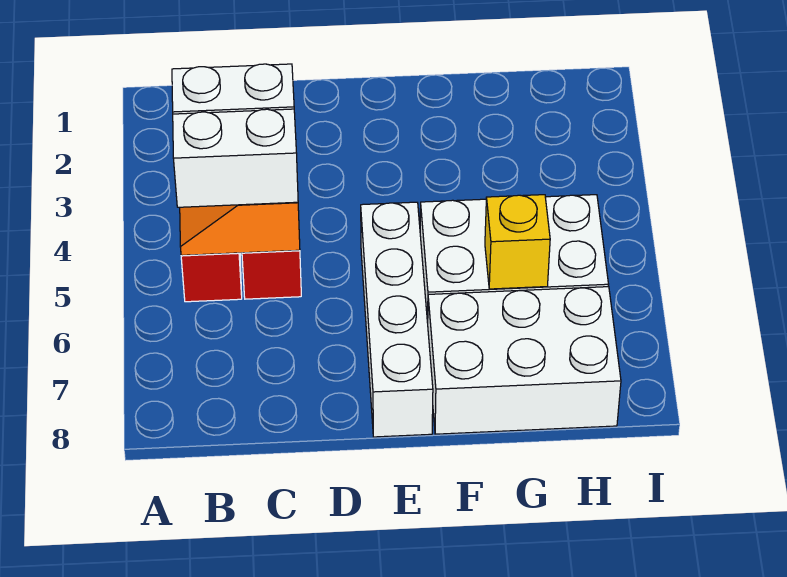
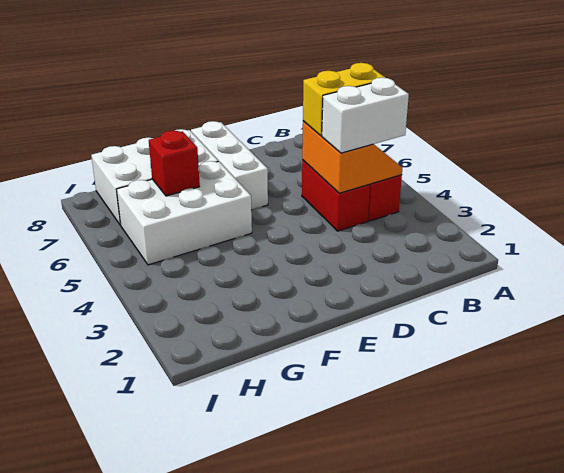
white brick B5:C5 level 3 -> yellow brick B5:C5 level 3
white brick E5:E8 level 1 -> white brick E6:E8 level 1
yellow brick G6 level 2 -> red brick G6 level 2

